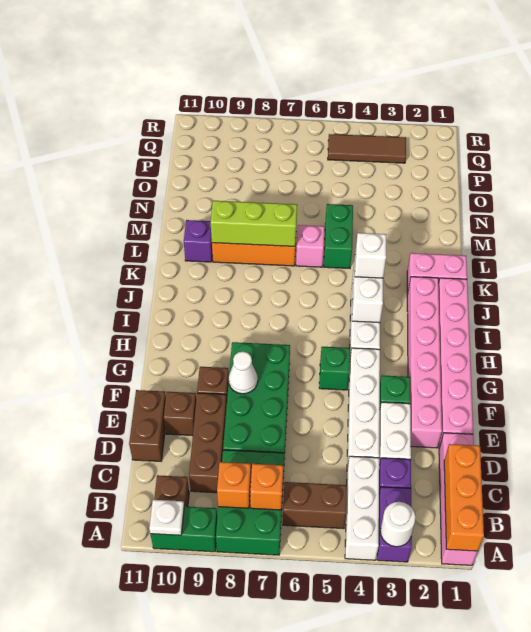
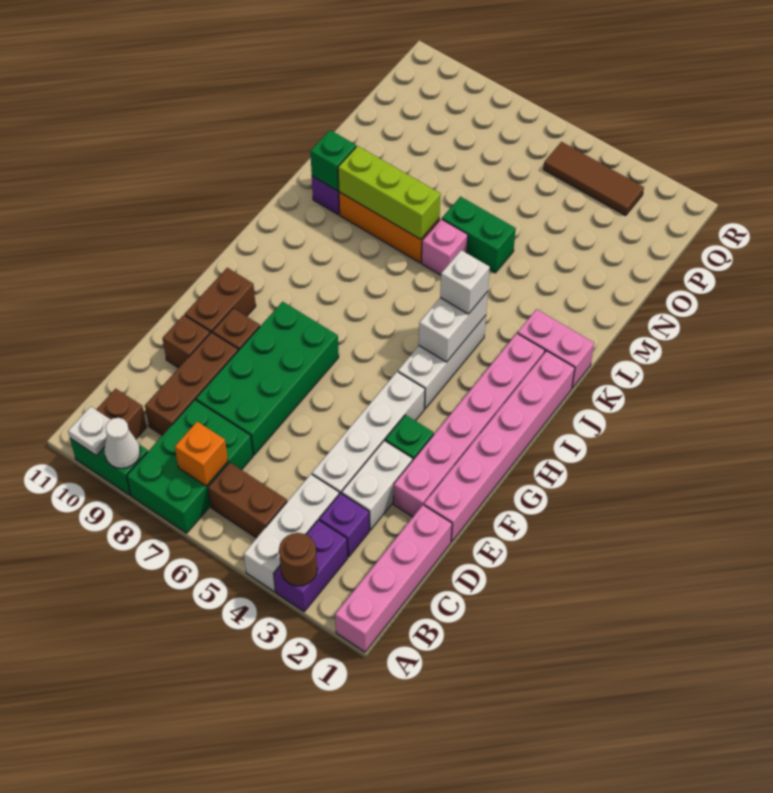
orange brick A1:C1 level 2 -> none
white round brick A3 level 2 -> brown round brick A3 level 2
orange brick B8 level 2 -> none
brown brick D11:E11 level 1 -> brown brick F10:G10 level 1
white cone F8 level 2 -> white cone A9 level 2
green brick G5 level 1 -> green brick L10 level 2
green brick L5:M5 level 1 -> green brick M5:M6 level 1

